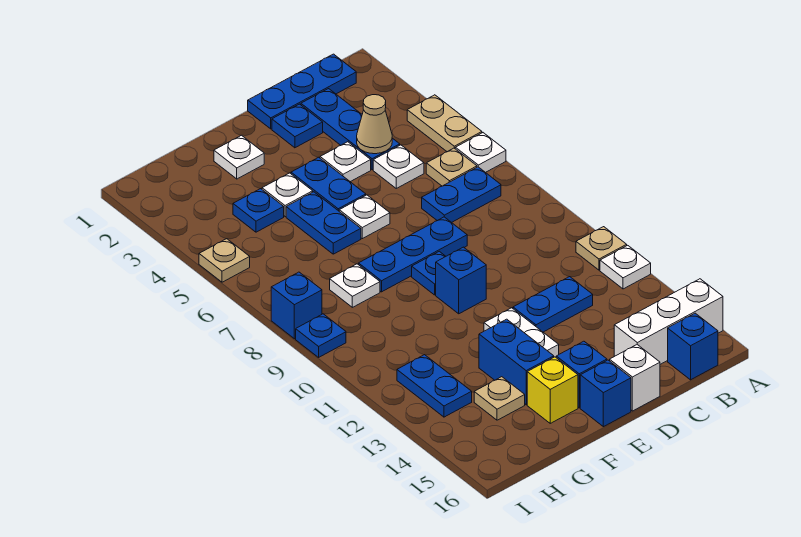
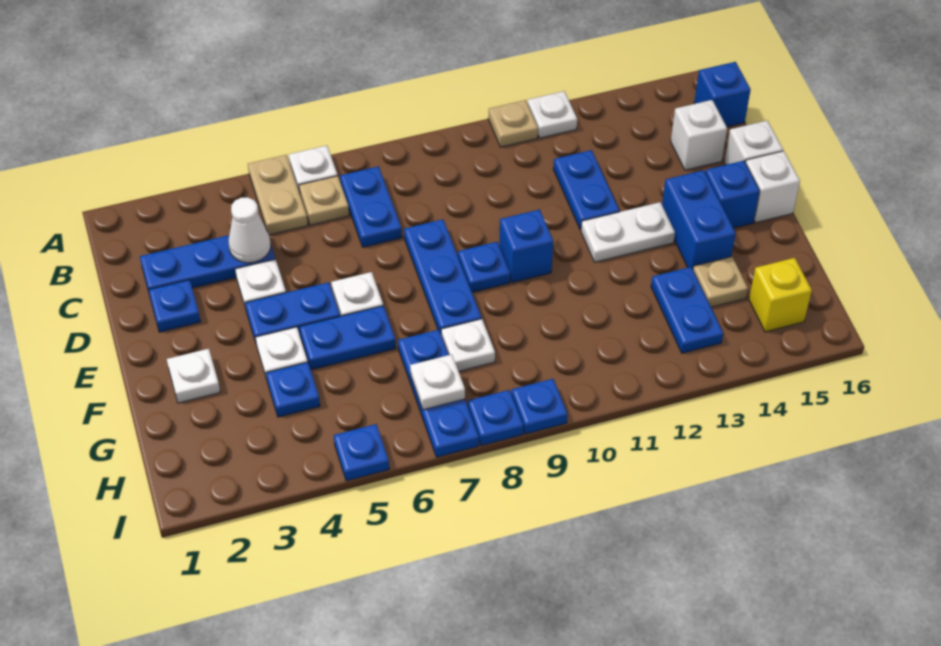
tan plate A4:A5 level 1 -> tan plate A5:B5 level 1
white brick A15:C15 level 1 -> white brick C15 level 1
blue plate B1:D1 level 1 -> blue plate G7:I7 level 1
tan cone C4 level 2 -> white cone C4 level 2
white plate C5 level 1 -> white plate H7 level 2
blue brick E16 level 1 -> white brick E16 level 1
blue brick F13:F14 level 1 -> blue brick E14:F14 level 1
yellow brick F15 level 1 -> yellow brick H15 level 1
blue plate H12:H13 level 1 -> blue plate G13:H13 level 1
tan plate I5 level 1 -> blue plate I5 level 1
blue brick I8 level 1 -> blue plate I8 level 1

